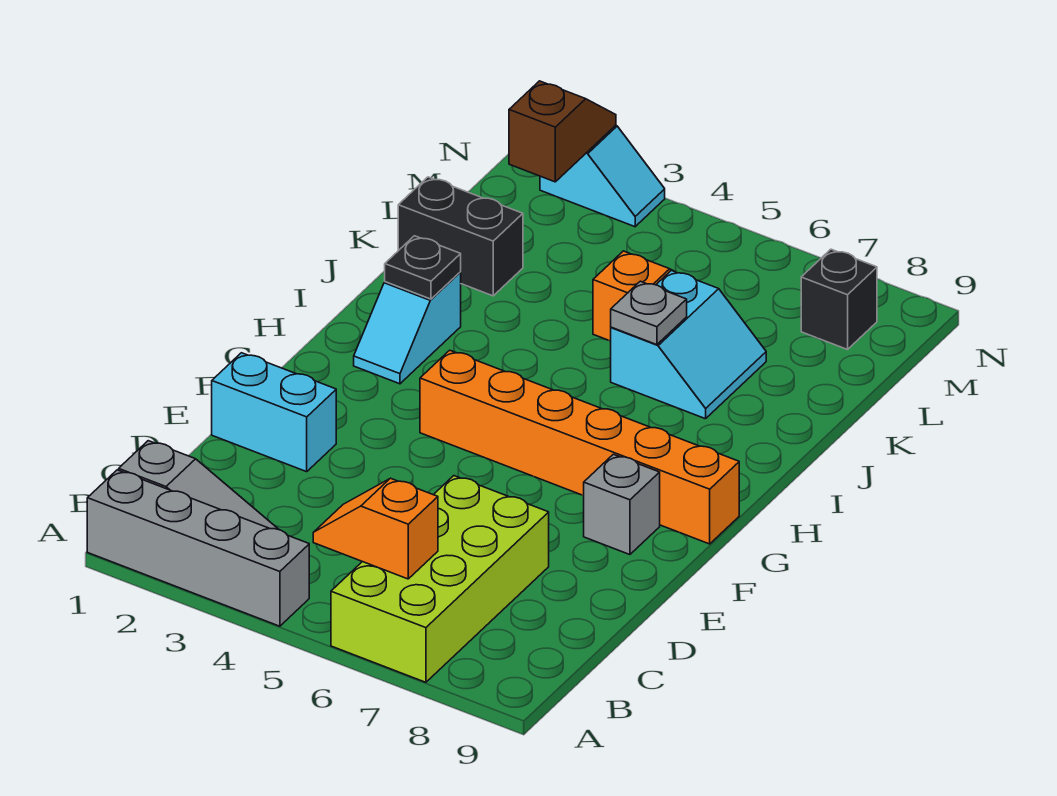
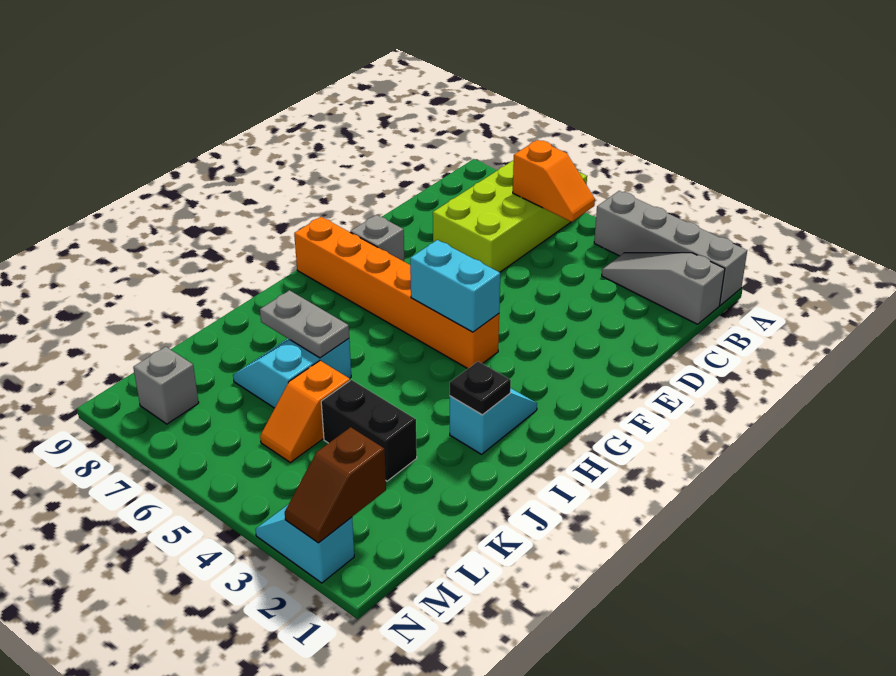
cyan brick E1:E2 level 1 -> cyan brick G4:G5 level 2
grey plate J6 level 2 -> grey plate J6:J7 level 2
black brick K1:K2 level 1 -> black brick K3:K4 level 1
black brick M8 level 1 -> grey brick M8 level 1

